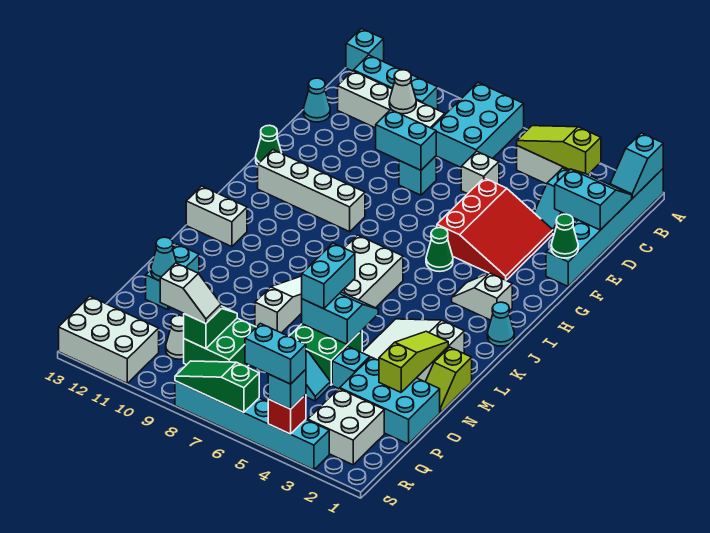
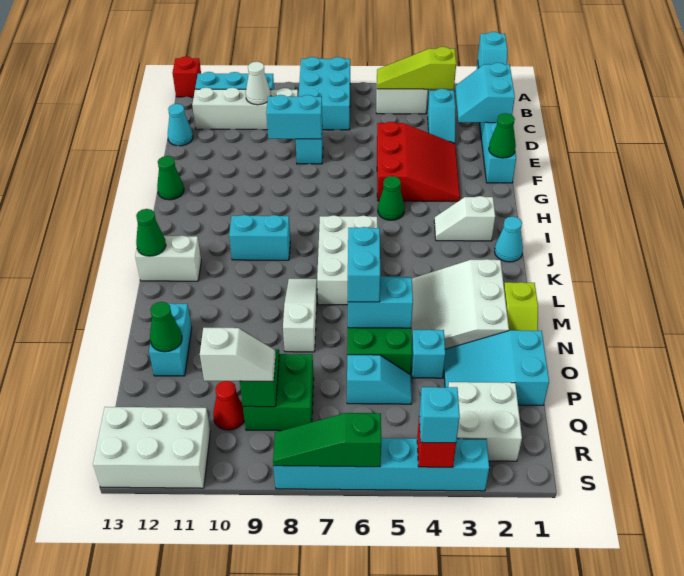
cyan brick A13 level 1 -> red brick A13 level 1
cyan slope C1:D2 level 2 top D -> cyan slope C1:D2 level 2 top 1
white brick D6 level 1 -> none
white brick H9:H12 level 1 -> none
none -> green cone K13 level 2
lime slope M2:O2 level 2 top O -> none
cyan brick O1:P3 level 1 -> cyan slope O1:P3 level 1 top 1
cyan cone O12 level 2 -> green cone O12 level 2
white cone Q10 level 1 -> red cone Q10 level 1
cyan brick S4:S5 level 4 -> cyan brick J9:J10 level 1

